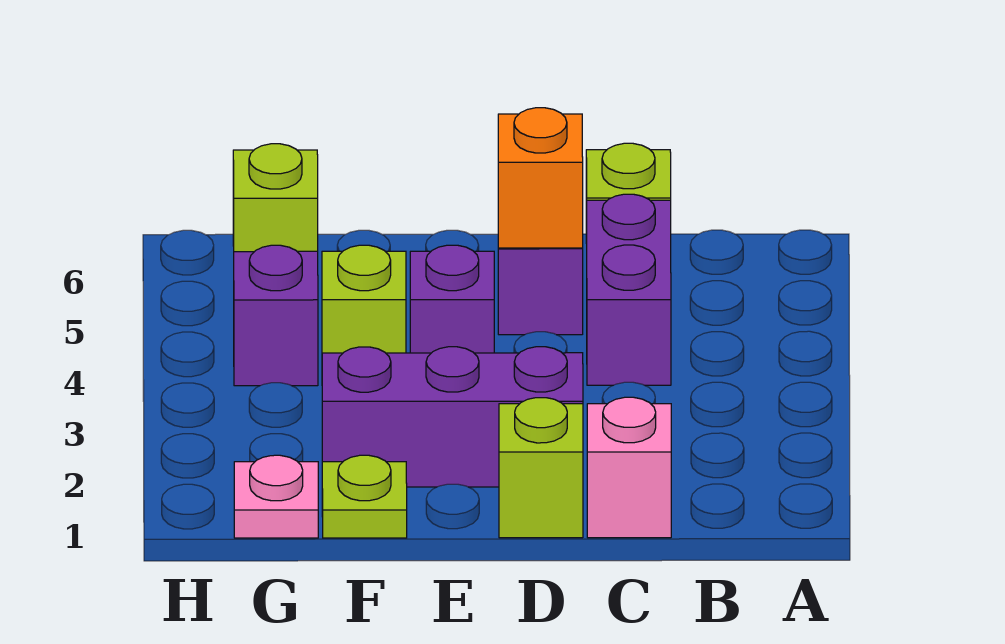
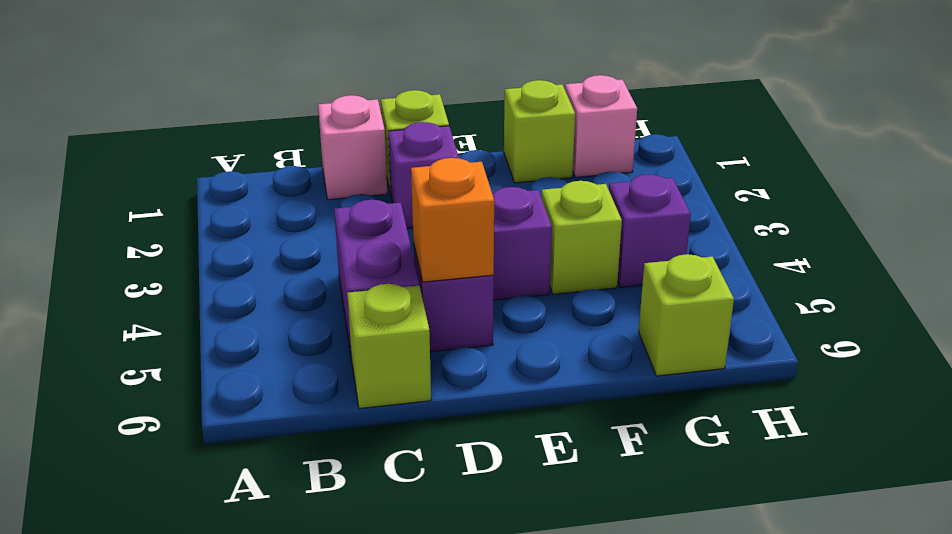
purple brick D2:F2 level 1 -> purple brick D2 level 1
lime plate F1 level 1 -> lime brick F1 level 1
pink plate G1 level 1 -> pink brick G1 level 1

